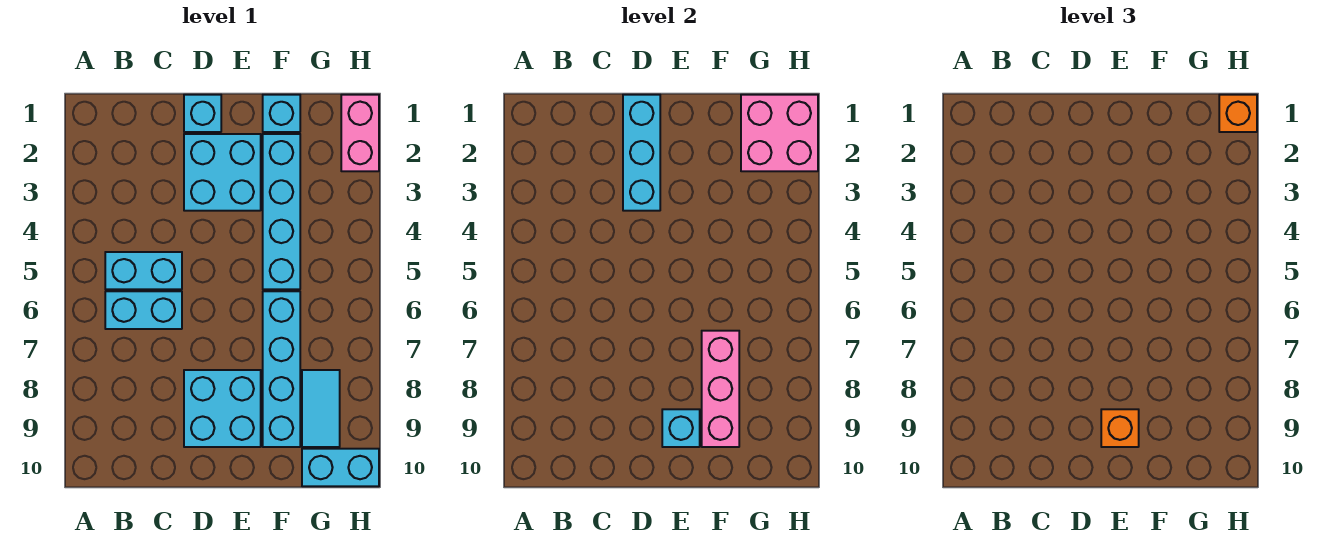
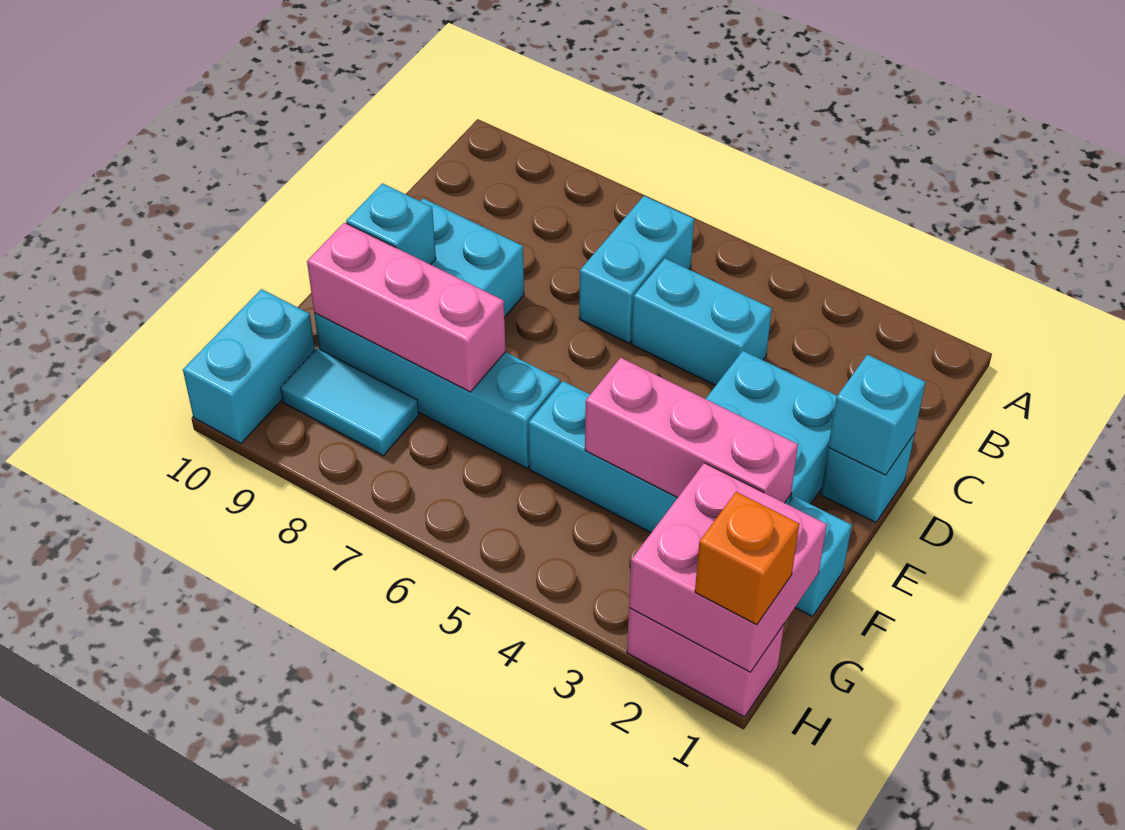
cyan brick B5:C5 level 1 -> cyan brick C4:C5 level 1
cyan brick D1:D3 level 2 -> cyan brick D1 level 2
orange brick E9 level 3 -> none
none -> pink brick F2:F4 level 2

